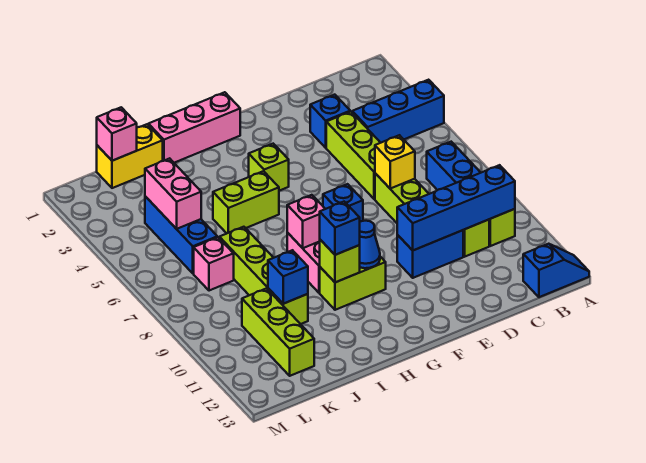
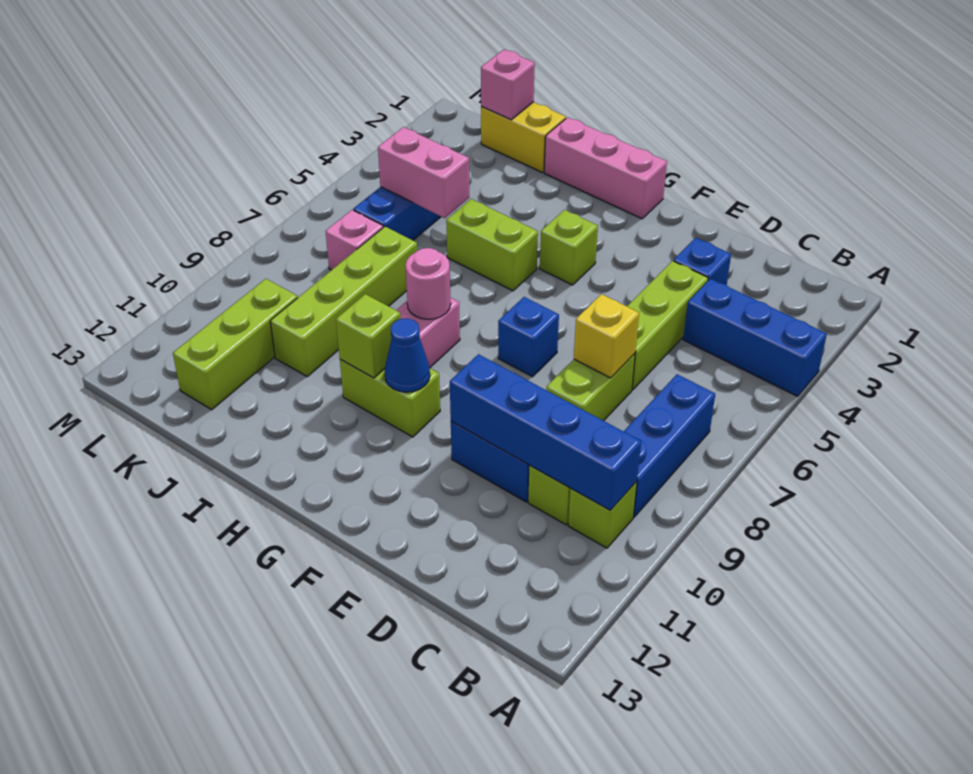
blue slope A13:B13 level 1 top B -> none
pink brick H8 level 2 -> pink round brick H8 level 2
blue brick H10 level 3 -> none
blue brick J10 level 2 -> none
pink brick K4:K5 level 2 -> pink brick J5:K5 level 2

